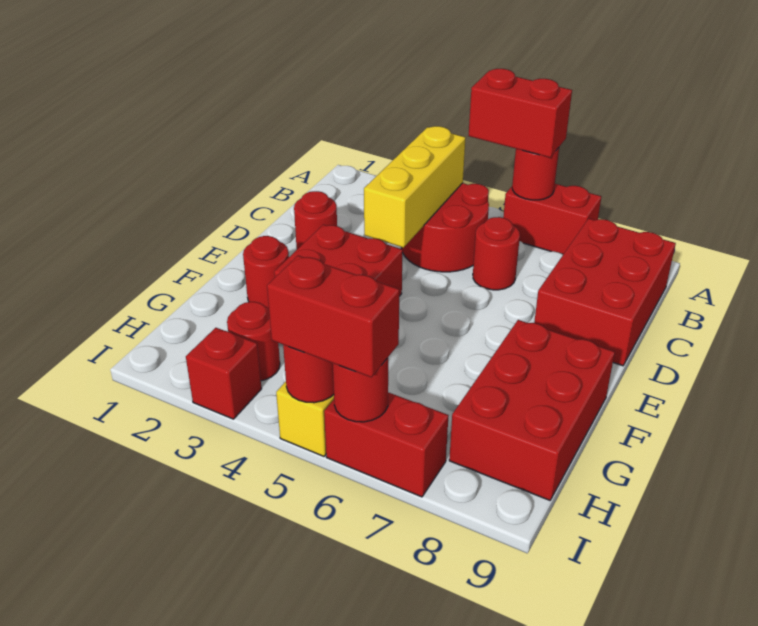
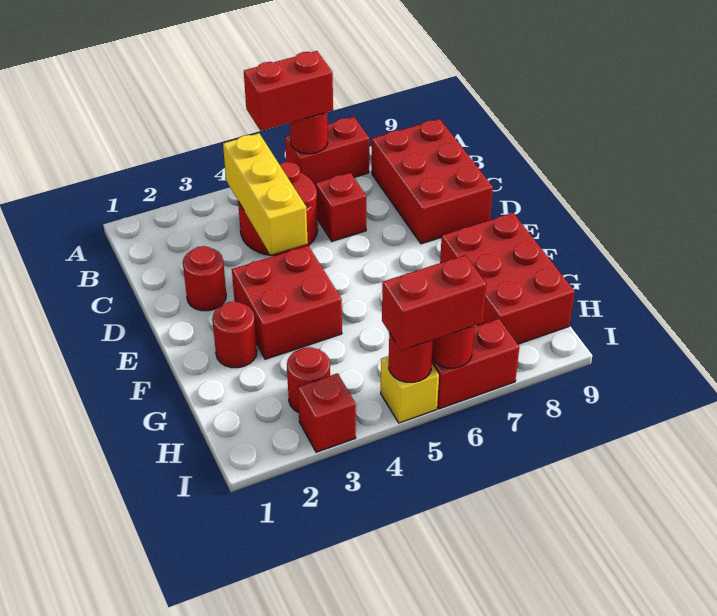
red round brick C6 level 1 -> red brick C6 level 1

